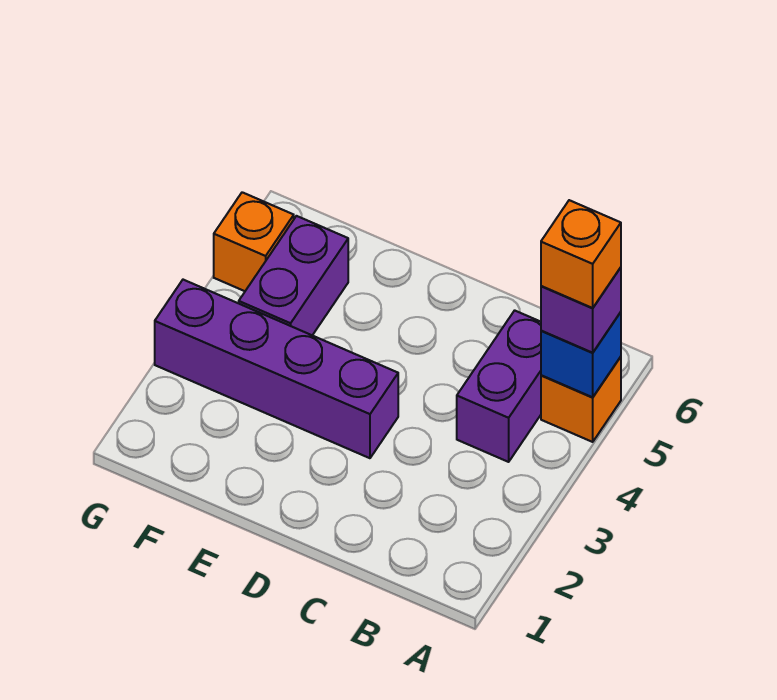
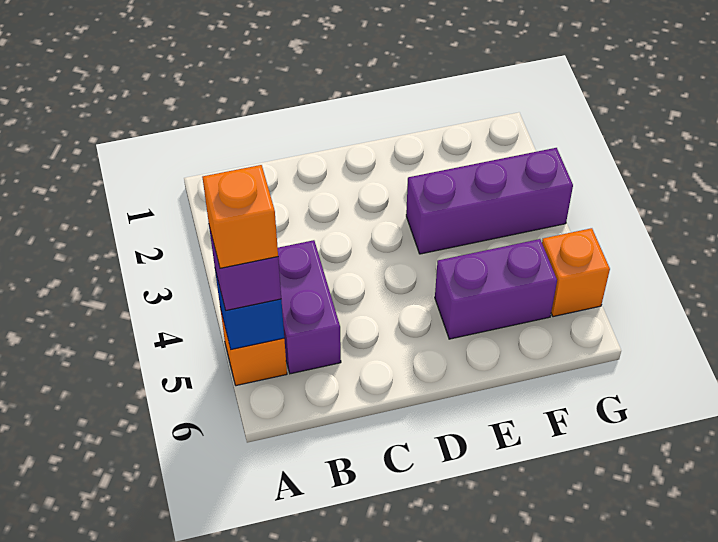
purple brick D3:G3 level 1 -> purple brick E3:G3 level 1
purple brick F4:F5 level 1 -> purple brick E5:F5 level 1

